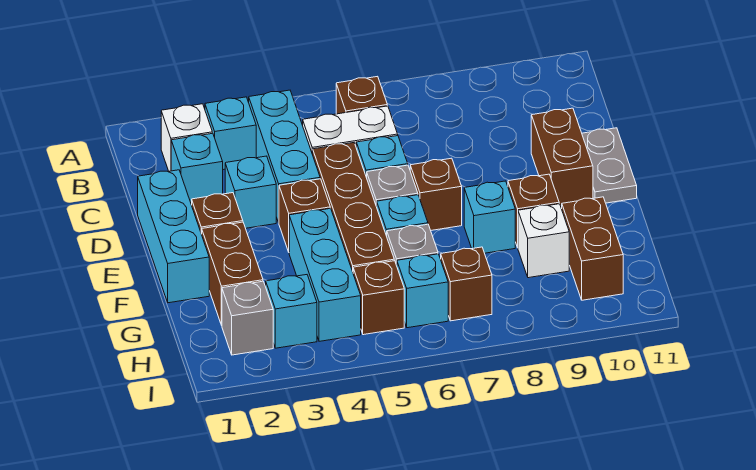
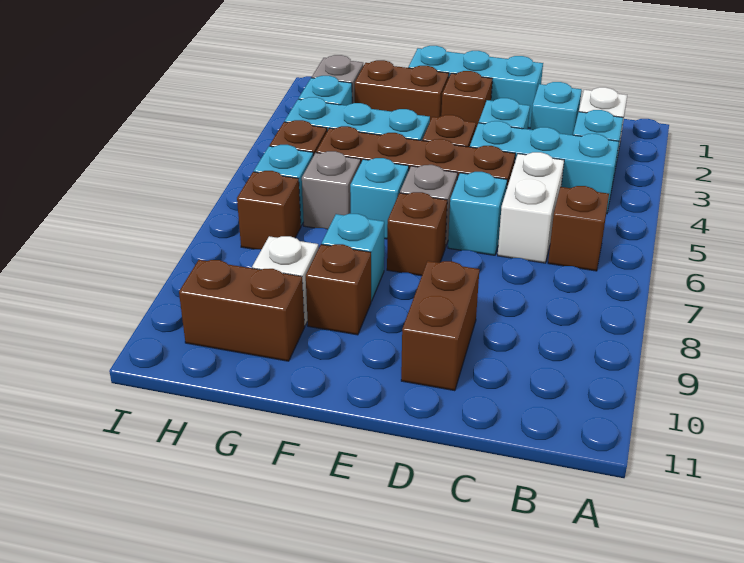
brown brick D10:E10 level 1 -> brown brick D9:D10 level 1
grey plate D11:E11 level 1 -> none

